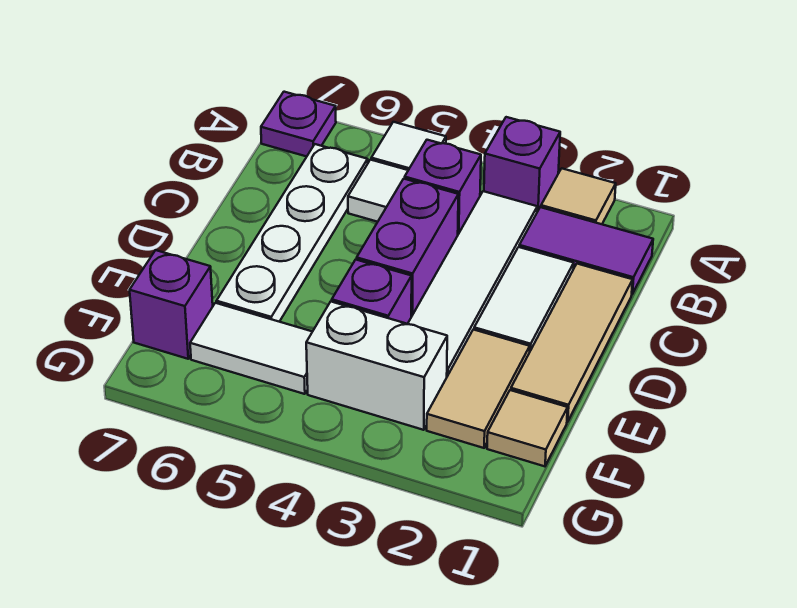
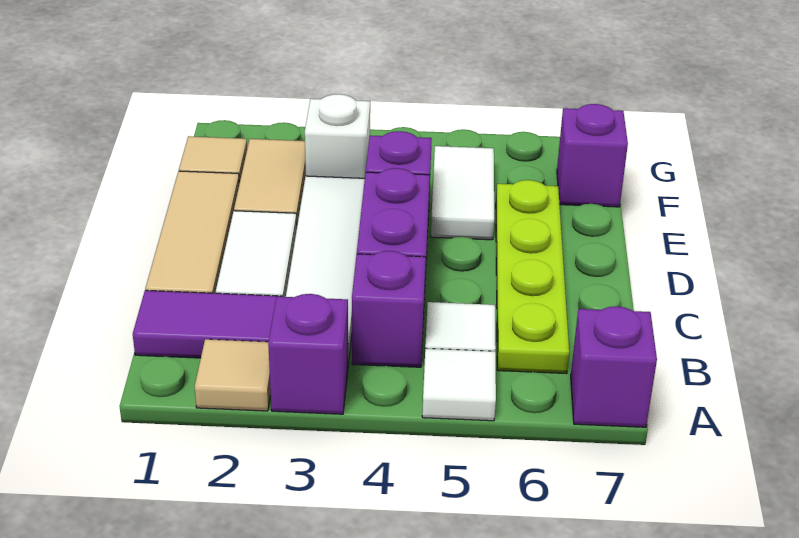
purple plate A7 level 1 -> purple brick A7 level 1
white plate B6:E6 level 1 -> lime plate B6:E6 level 1
white brick F3:F4 level 1 -> white brick F3 level 1
white tile F5:F6 level 1 -> white tile E5:F5 level 1

